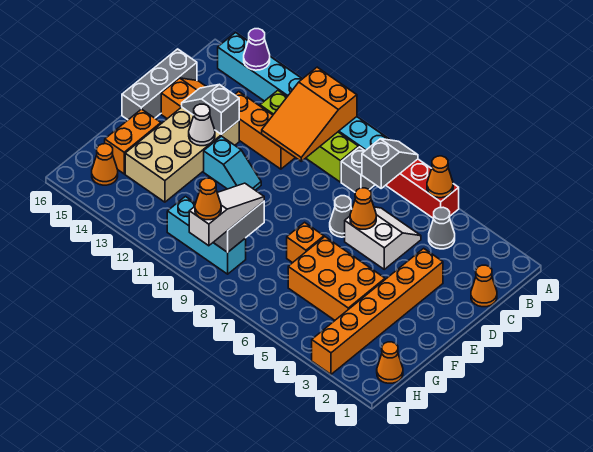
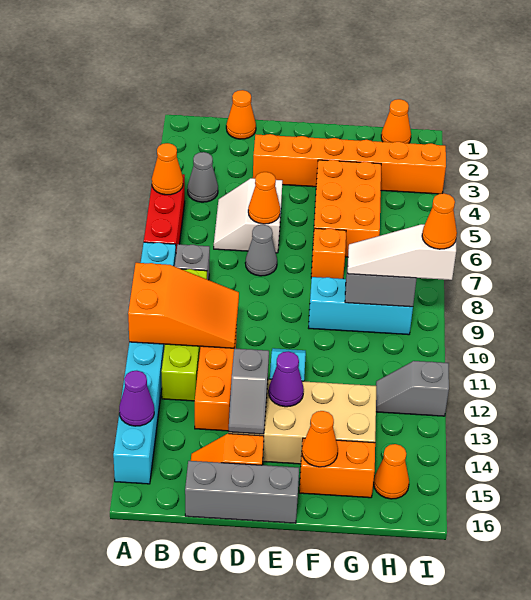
grey slope A7:B7 level 2 top B -> grey slope H12:I12 level 1 top I
white cone E13 level 2 -> purple cone E13 level 2
none -> orange cone F15 level 2
cyan brick H9:H11 level 1 -> cyan brick F9:H9 level 1

